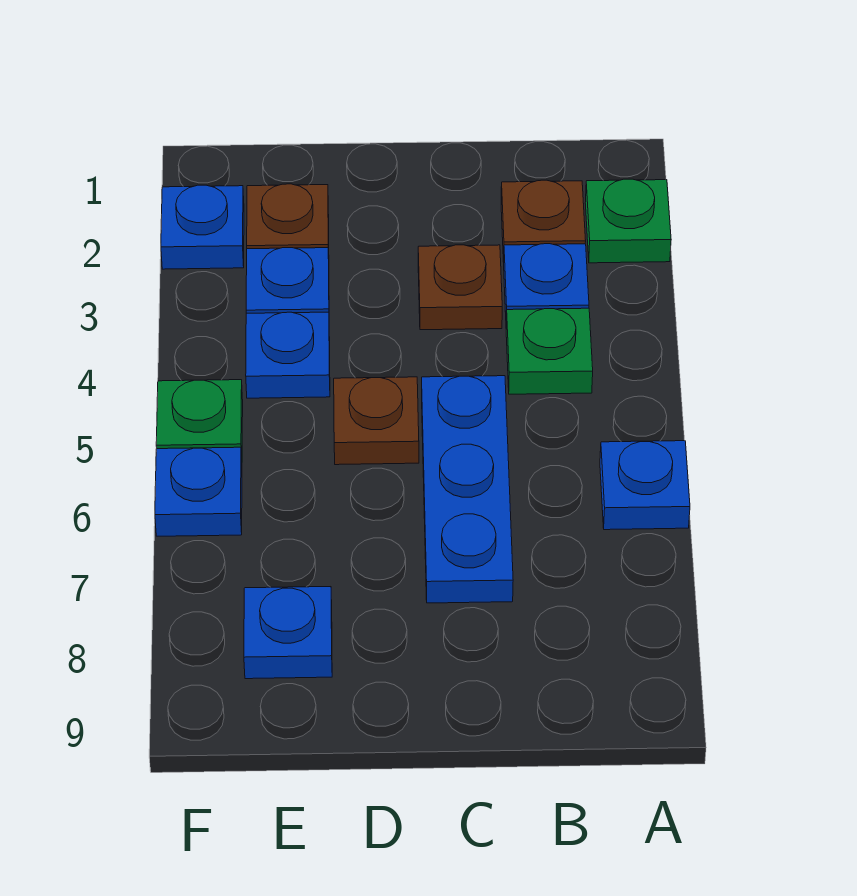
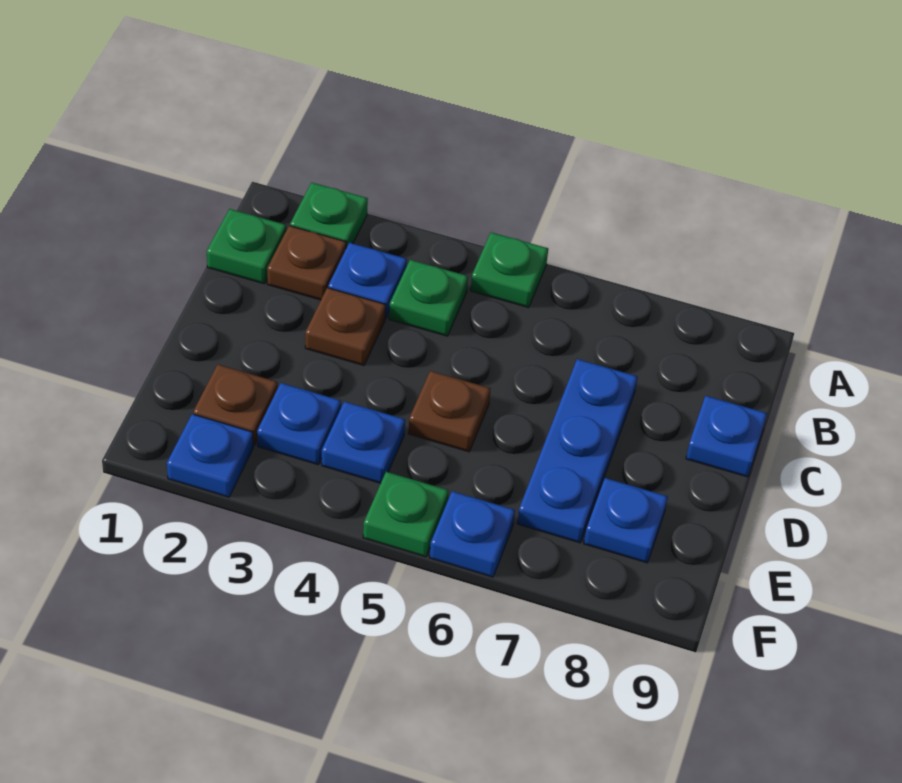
none -> green plate A5 level 1
blue plate A6 level 1 -> blue plate C9 level 1
none -> green plate B1 level 1
blue plate C5:C7 level 1 -> blue plate C7:E7 level 1

